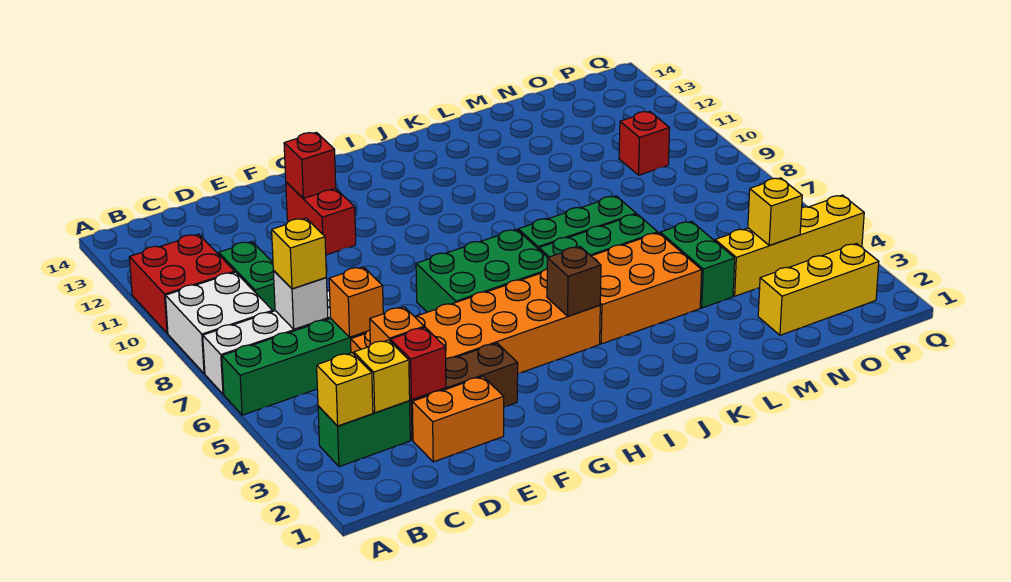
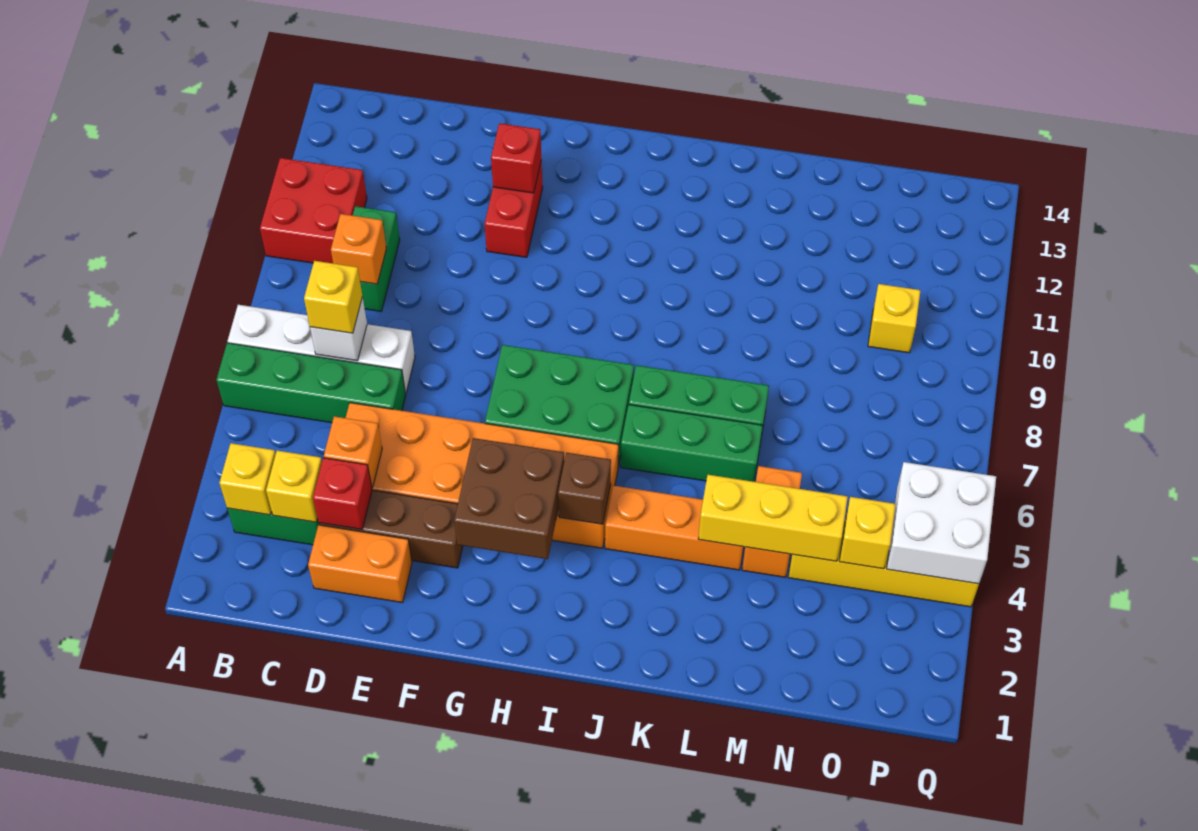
white brick A8:B9 level 1 -> white brick P4:Q5 level 2
orange brick D6 level 2 -> orange brick C9 level 2
none -> brown brick G3:H4 level 2
orange brick J4:L5 level 1 -> orange brick J4:L4 level 1
green brick M4:M5 level 1 -> orange brick M4:M5 level 1
yellow brick N2:P2 level 1 -> yellow brick L4:N4 level 2
red brick O10 level 1 -> yellow brick O10 level 1

